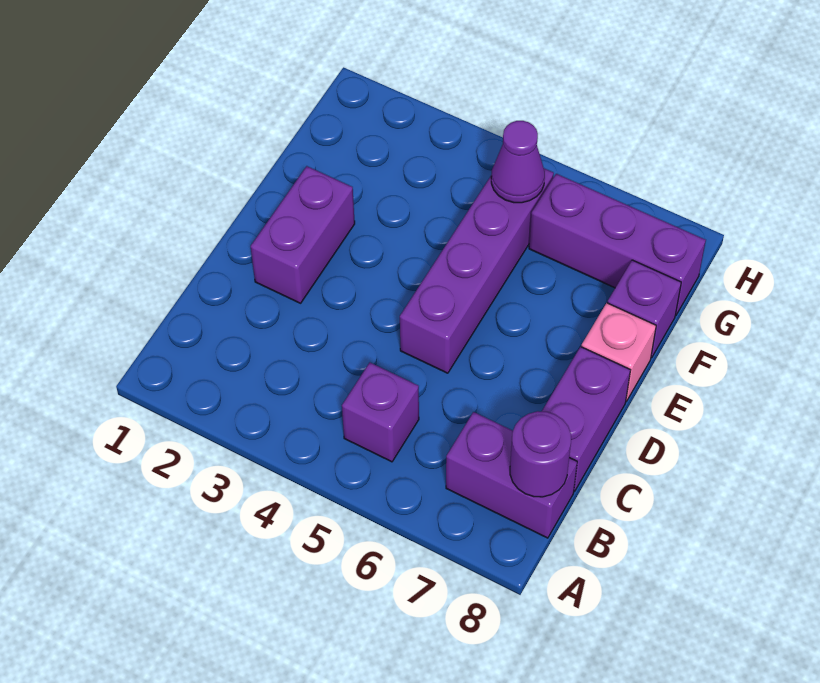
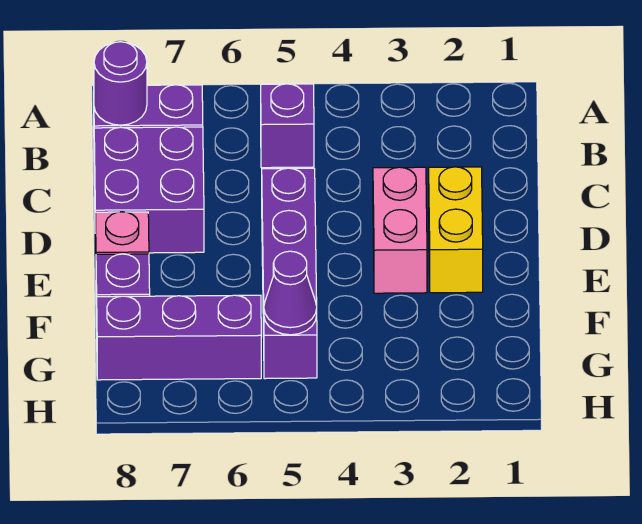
purple brick C8:D8 level 1 -> purple brick C7:D8 level 1
purple brick D2:E2 level 1 -> yellow brick D2:E2 level 1
none -> pink brick D3:E3 level 1

